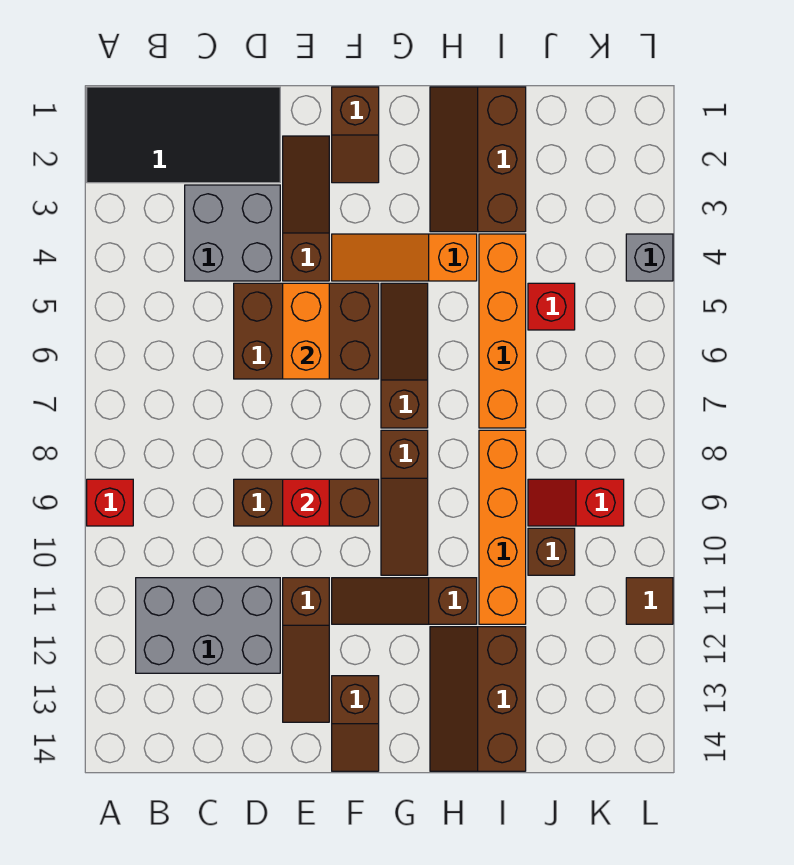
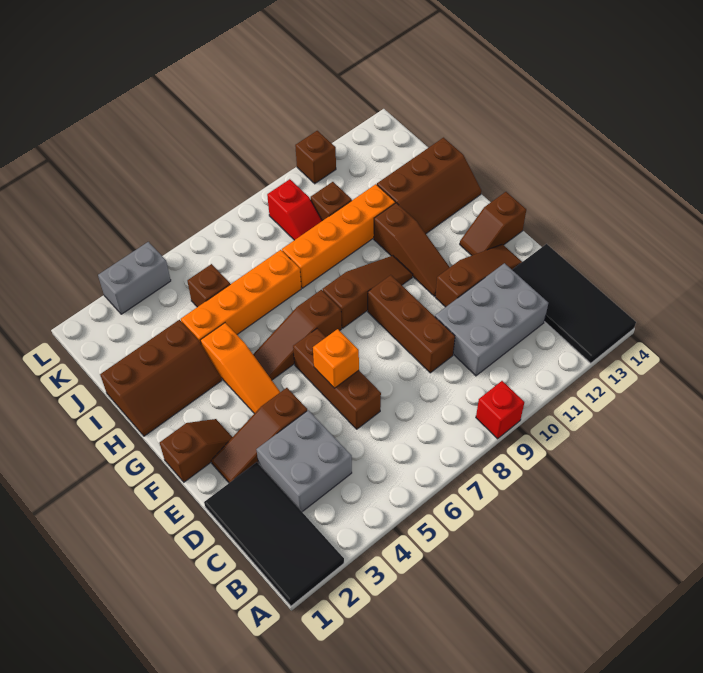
none -> black tile A13:D14 level 1
grey brick B11:D12 level 1 -> grey brick C10:D12 level 1
brown brick D5:F6 level 1 -> brown brick D6:F6 level 1
orange brick E5:E6 level 2 -> orange brick E6 level 2
red brick E9 level 2 -> none
brown slope F13:F14 level 1 top 13 -> brown slope F13:F14 level 1 top 14
red brick J5 level 1 -> brown brick J5 level 1
grey brick L4 level 1 -> grey brick L3:L4 level 1
brown tile L11 level 1 -> brown brick L11 level 1

